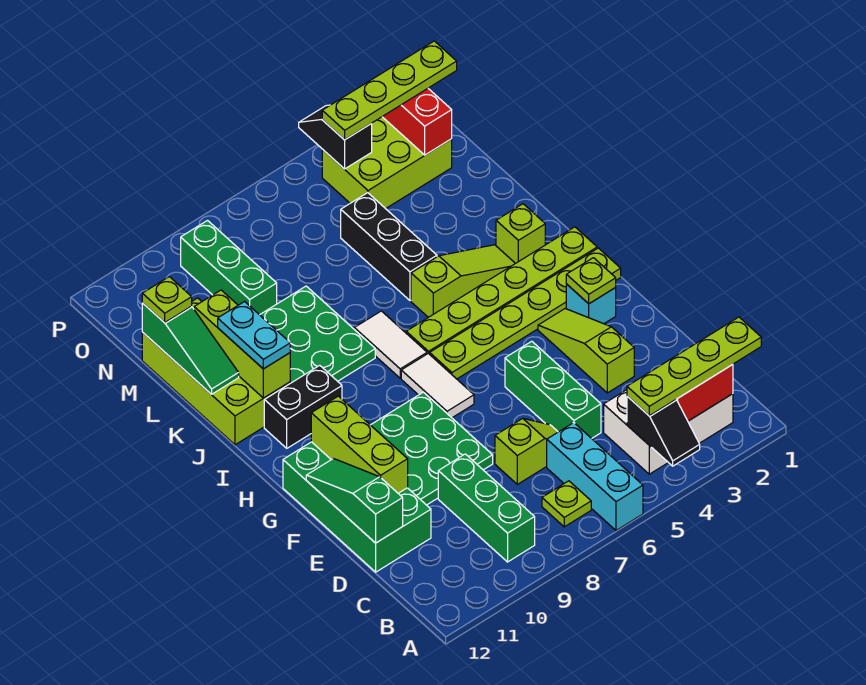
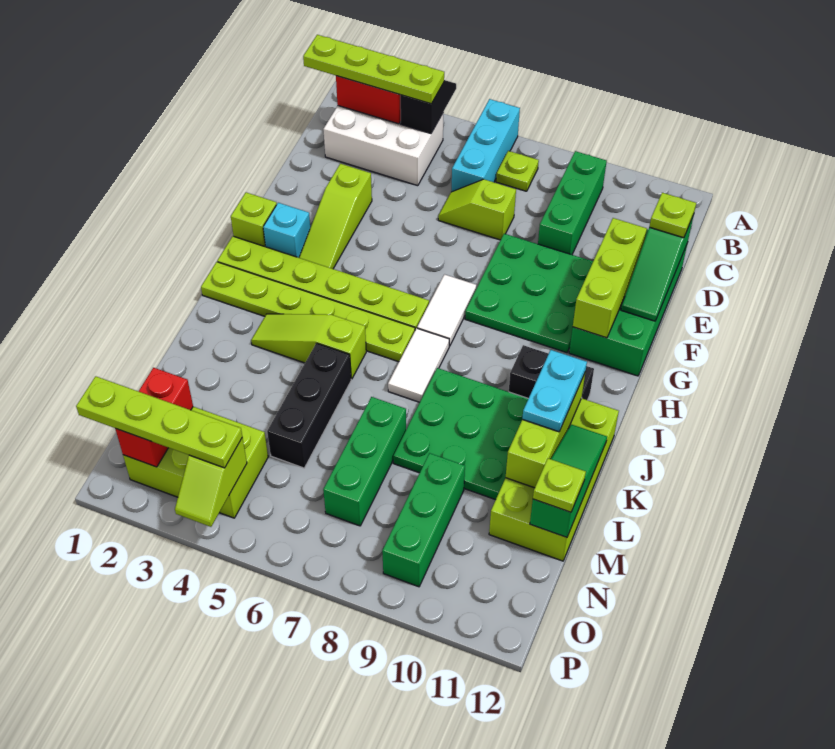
green brick D5:F5 level 1 -> green brick L7:N7 level 1
lime plate G2 level 2 -> lime plate D12 level 3
lime brick J2 level 1 -> lime brick G1 level 1
black slope O4:P4 level 2 top O -> lime slope O4:P4 level 2 top O

